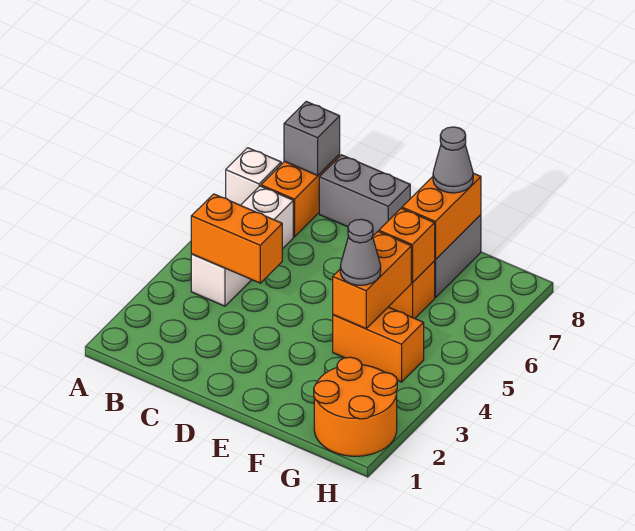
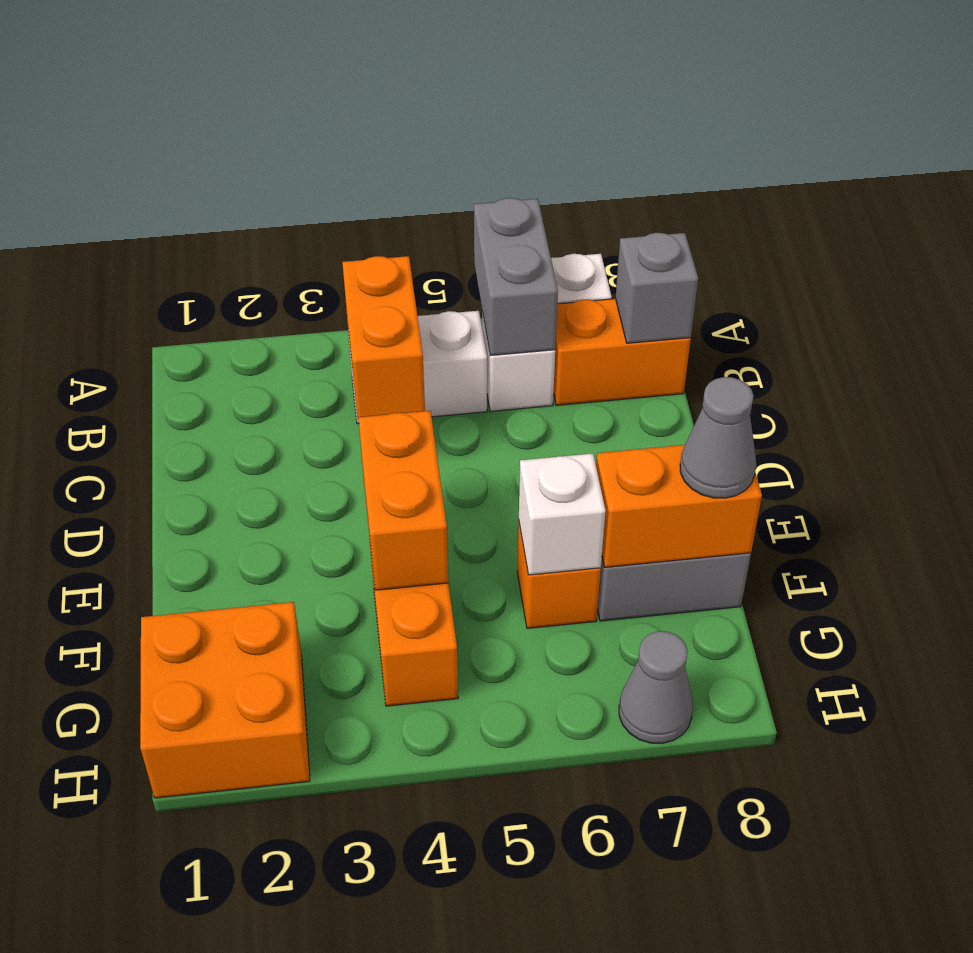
grey brick C8:D8 level 1 -> grey brick A6:B6 level 2
orange brick F4:F5 level 2 -> orange brick E4:F4 level 2
grey cone F4 level 3 -> grey cone H7 level 1
orange brick F6 level 2 -> white brick F6 level 2
orange round brick G1:H2 level 1 -> orange brick G1:H2 level 1

